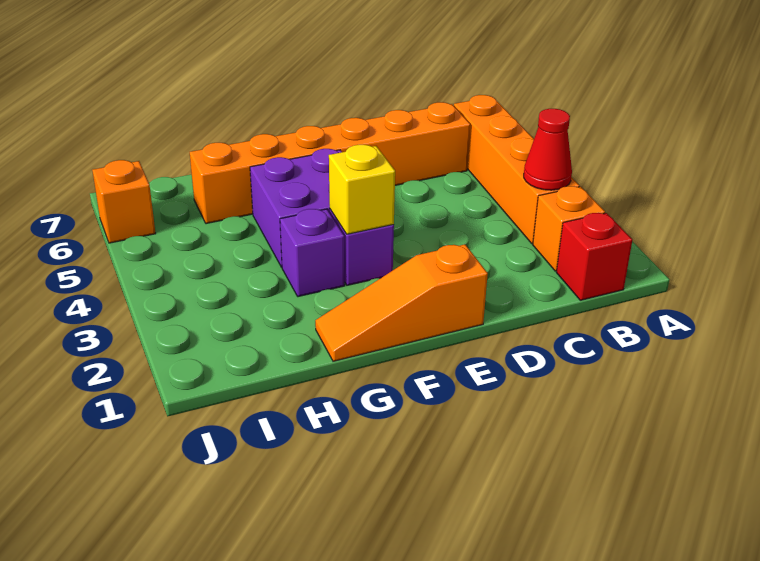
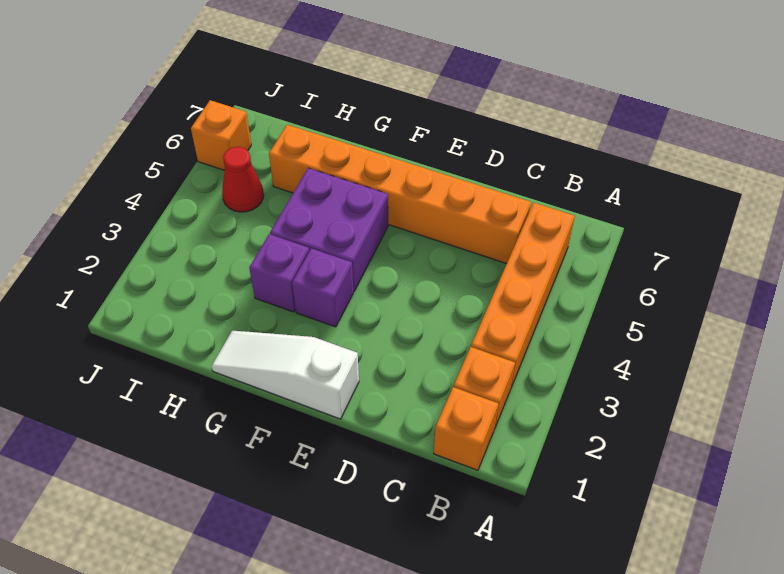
red brick B1 level 1 -> orange brick B1 level 1
red cone B3 level 2 -> red cone I5 level 1
orange slope E1:G1 level 1 top E -> white slope E1:G1 level 1 top E
yellow brick F3 level 2 -> none

